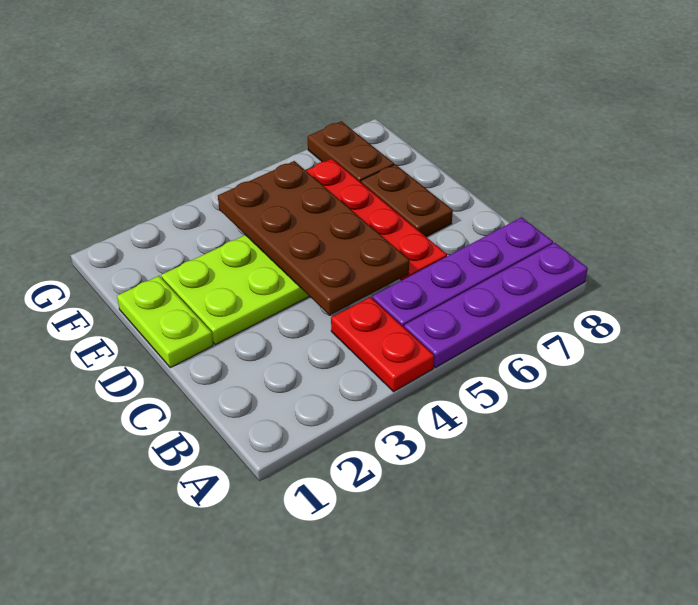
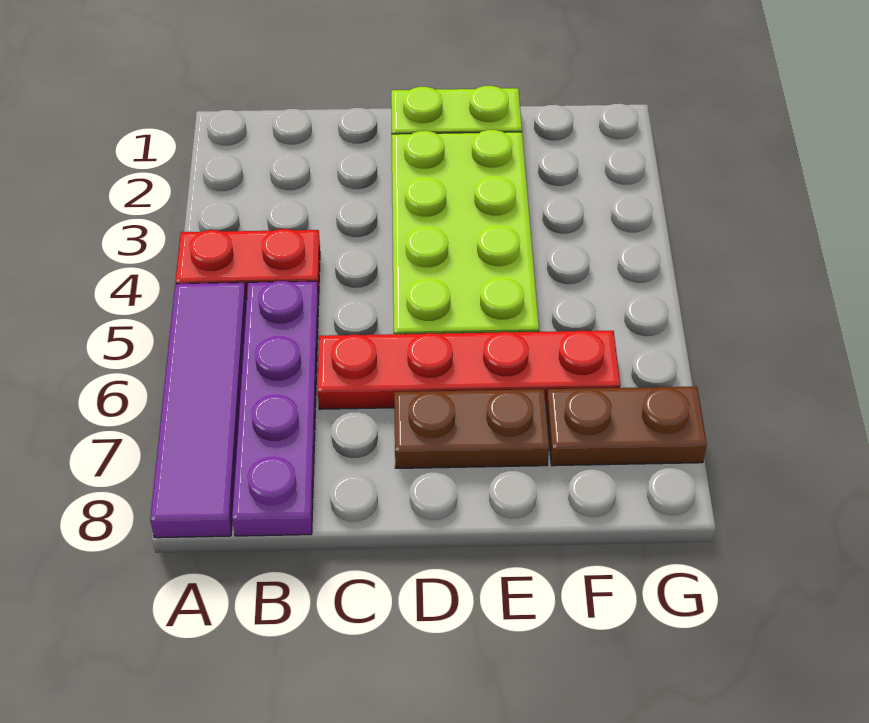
purple plate A5:A8 level 1 -> purple tile A5:A8 level 1
brown plate C4:F5 level 2 -> none

